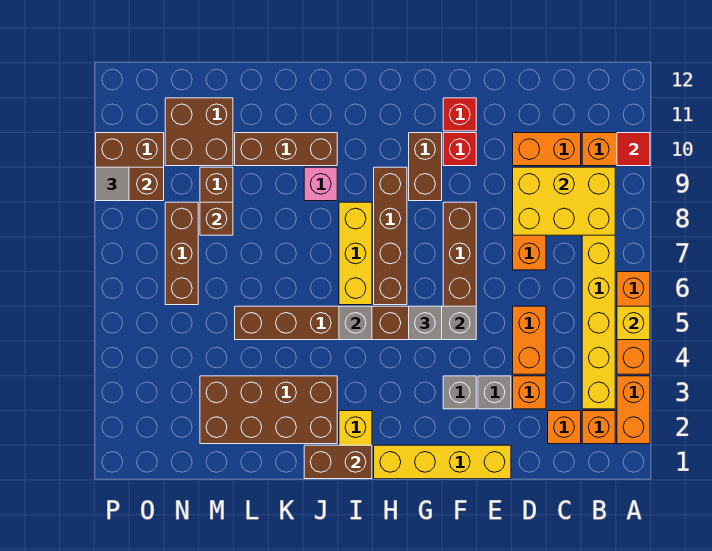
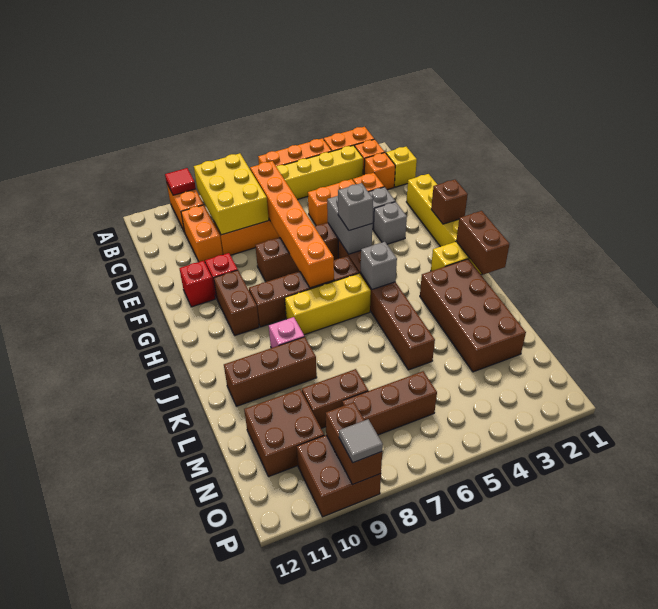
yellow brick A5 level 2 -> yellow brick C1 level 1
none -> orange brick C7:H7 level 2
brown brick G9:G10 level 1 -> brown brick G10:H10 level 1
brown brick J10:L10 level 1 -> brown brick K9:K11 level 1
brown brick M8 level 2 -> brown brick G1 level 2

